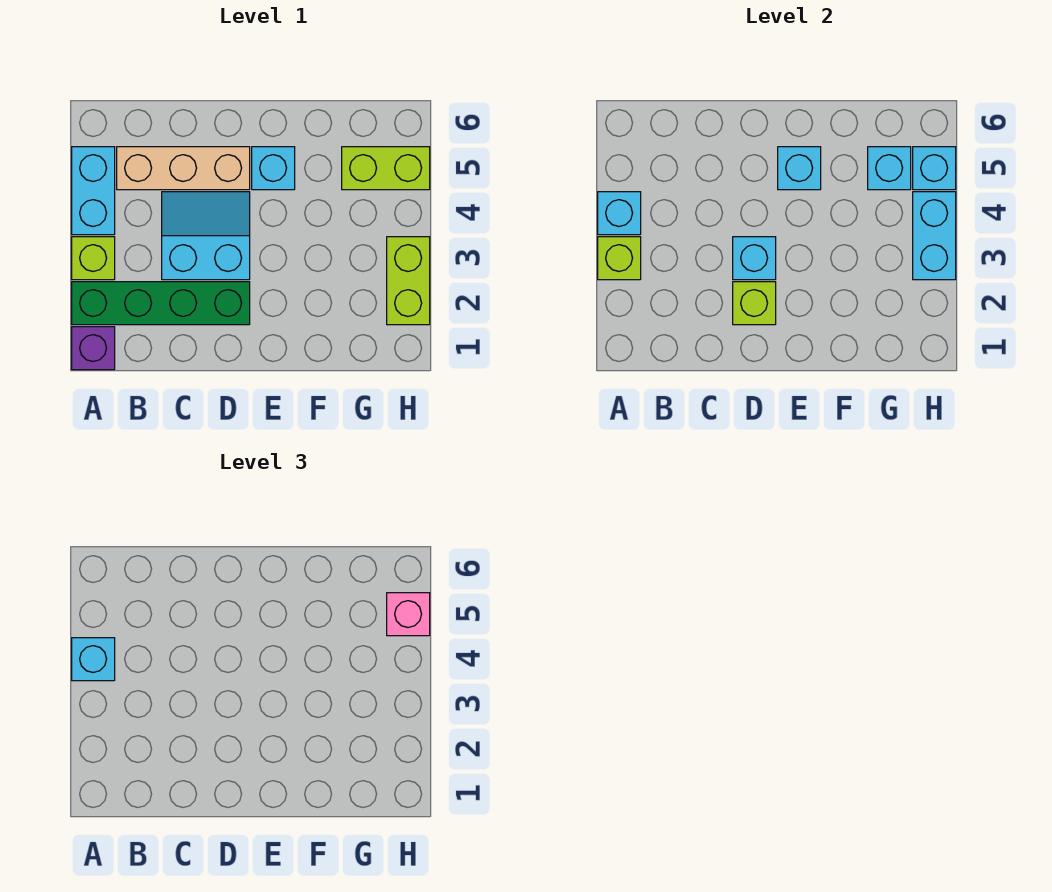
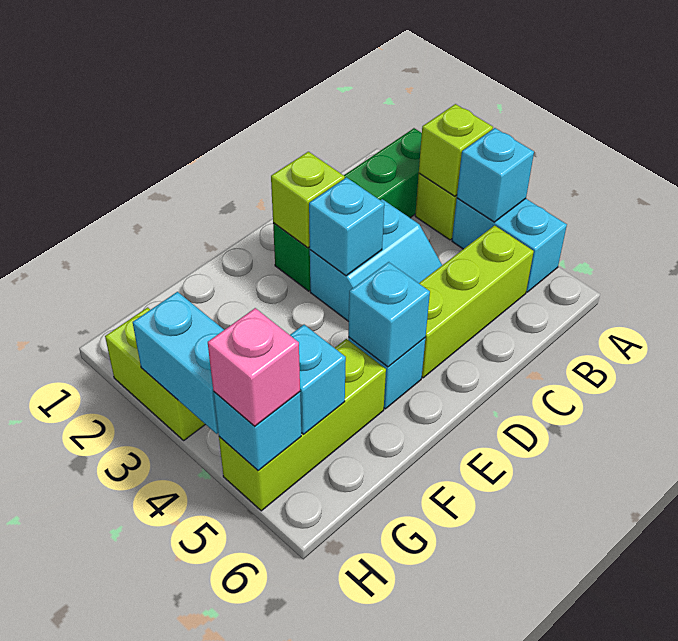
purple brick A1 level 1 -> none
cyan brick A4 level 3 -> none
tan brick B5:D5 level 1 -> lime brick B5:D5 level 1
lime brick G5:H5 level 1 -> lime brick F5:H5 level 1

